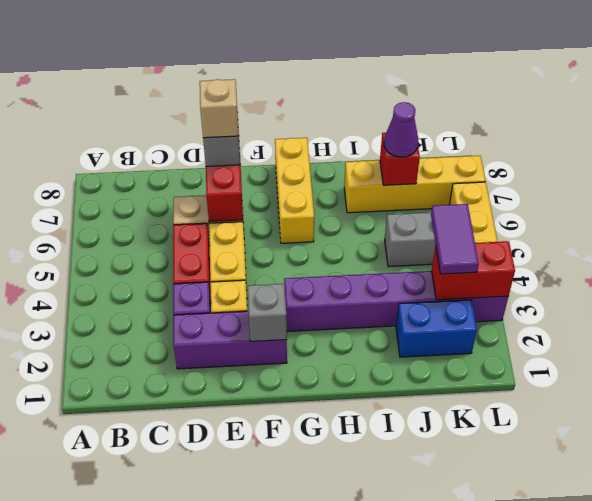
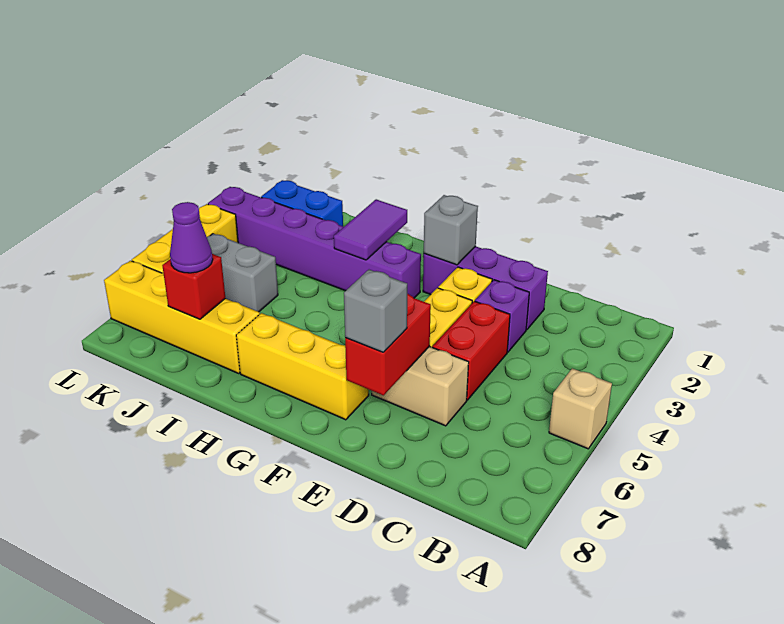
tan brick E7 level 4 -> tan brick A5 level 1
yellow brick G6:G8 level 1 -> yellow brick F7:H7 level 1
red brick K3:L3 level 2 -> none
purple tile K3:K4 level 3 -> purple tile H2:H3 level 2

